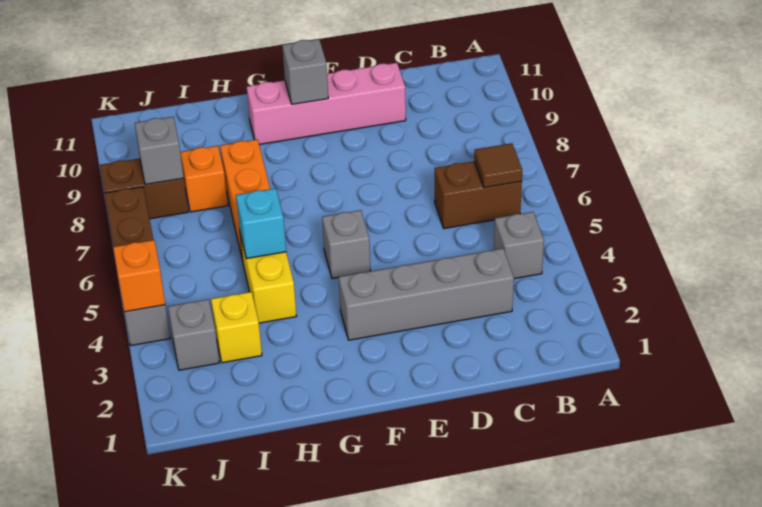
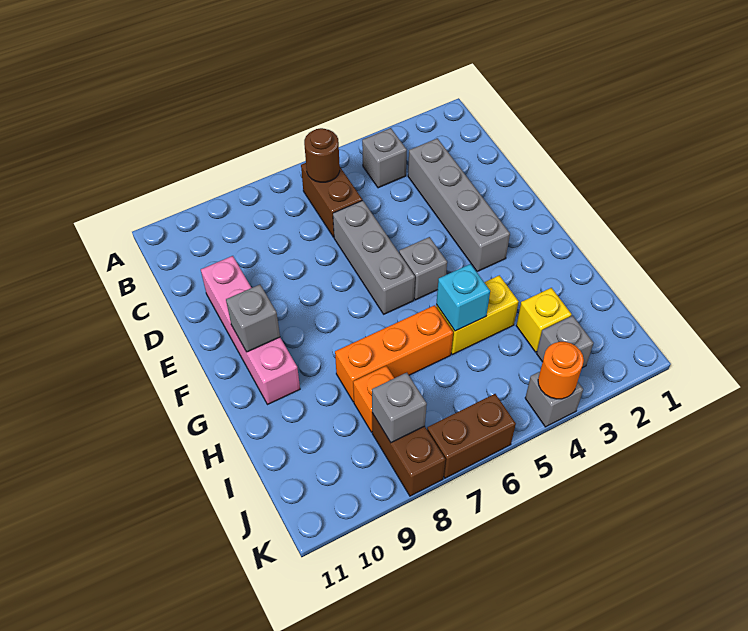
brown tile B6 level 2 -> brown round brick B6 level 2
none -> grey brick D6:F6 level 1
orange brick K4 level 2 -> orange round brick K4 level 2

